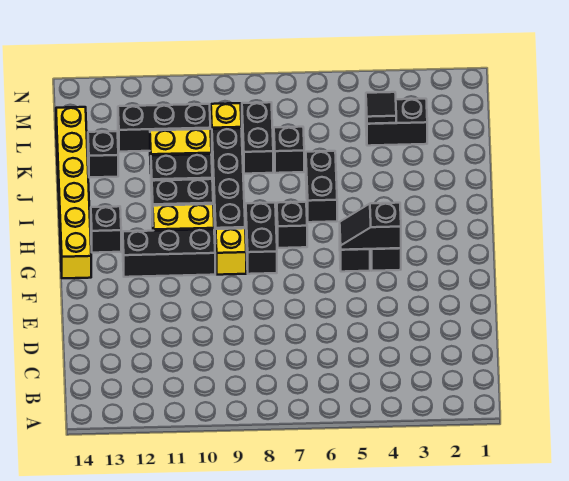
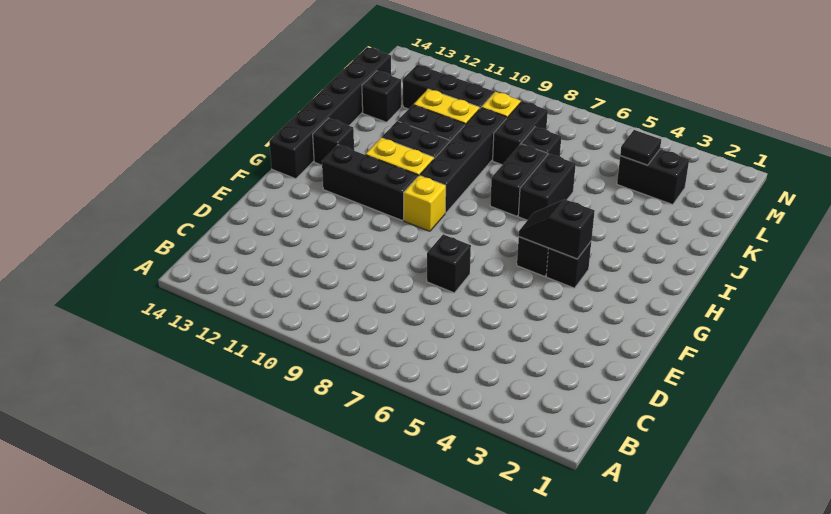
black brick G8:H8 level 1 -> black brick I7:J7 level 1
yellow brick G14:L14 level 1 -> black brick G14:L14 level 1
black brick H7 level 1 -> black brick E7 level 1

